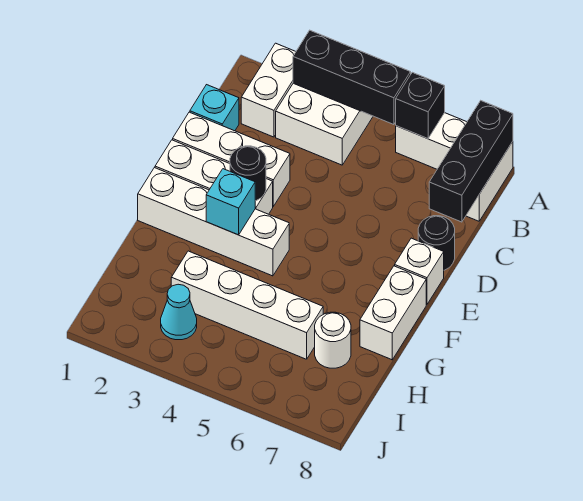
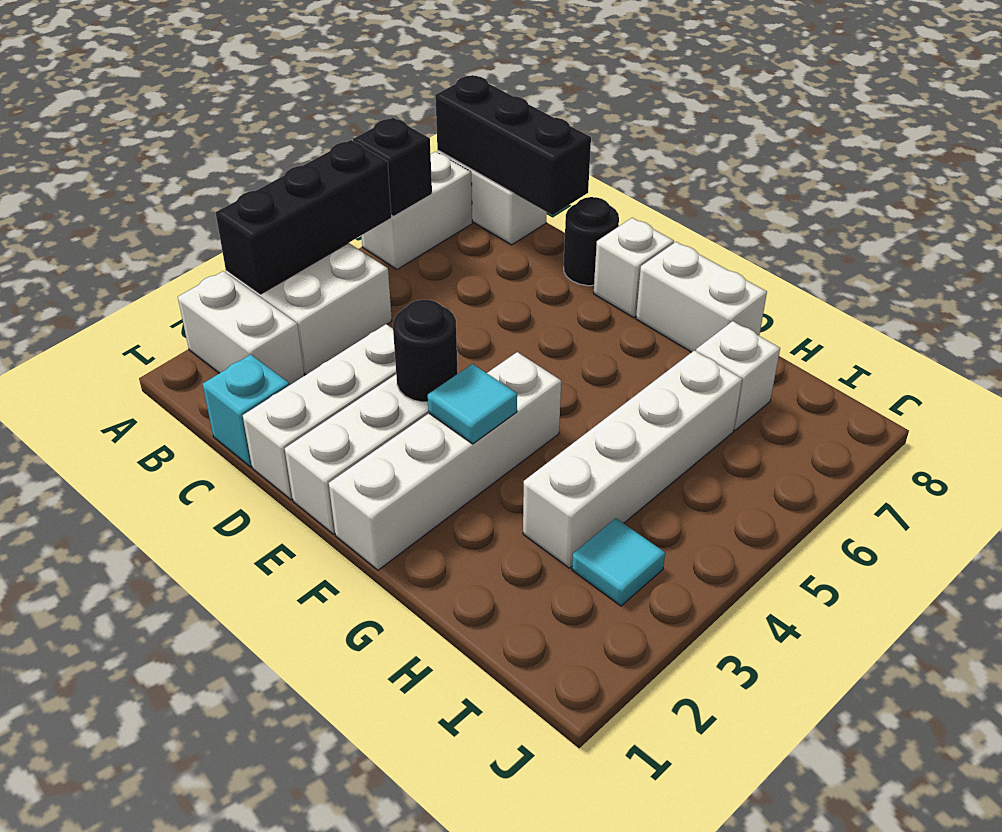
cyan brick F3 level 2 -> cyan tile F3 level 2
white round brick H7 level 1 -> white brick H7 level 1
cyan cone I3 level 1 -> cyan tile I3 level 1

